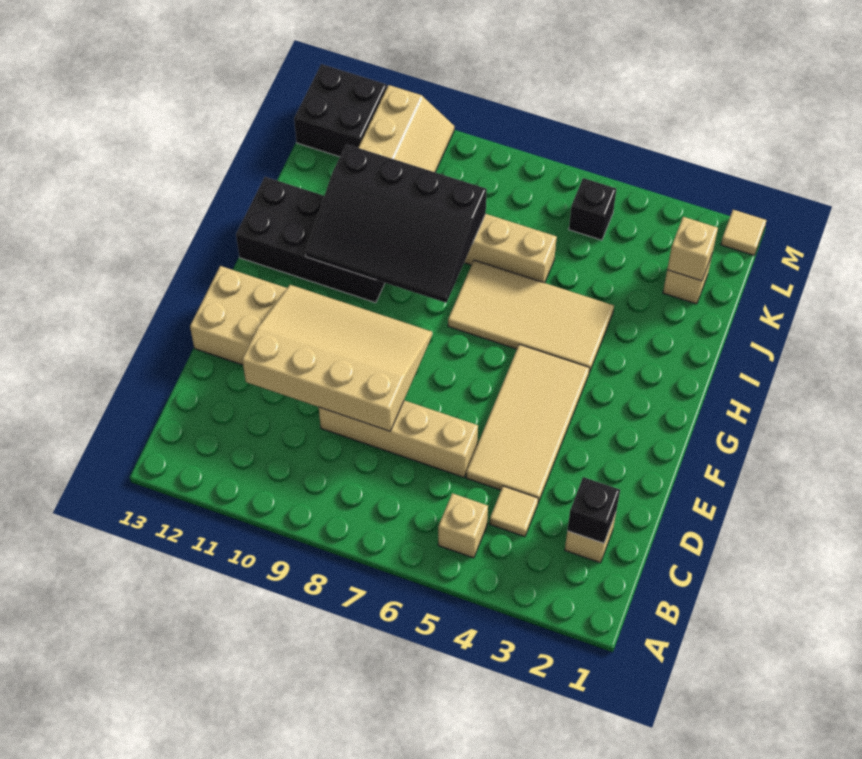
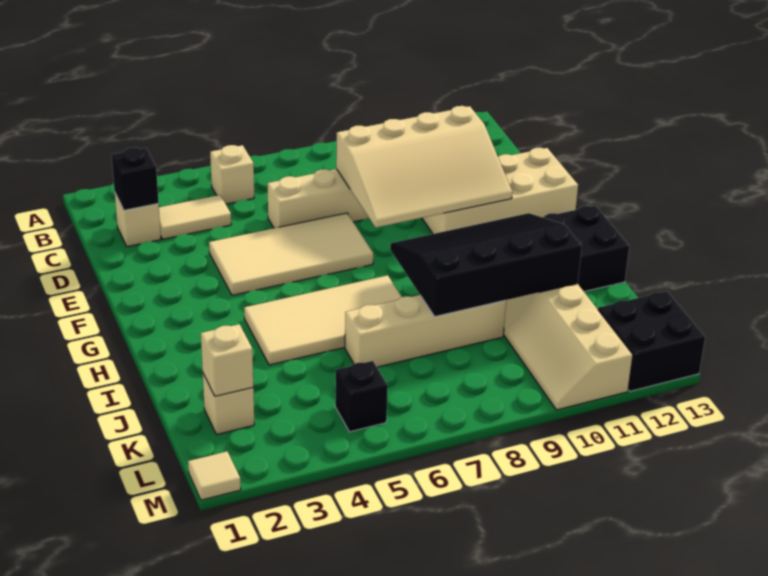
tan tile C4 level 1 -> tan tile C3:C4 level 1
tan tile D4:G5 level 1 -> tan tile E4:F7 level 1

